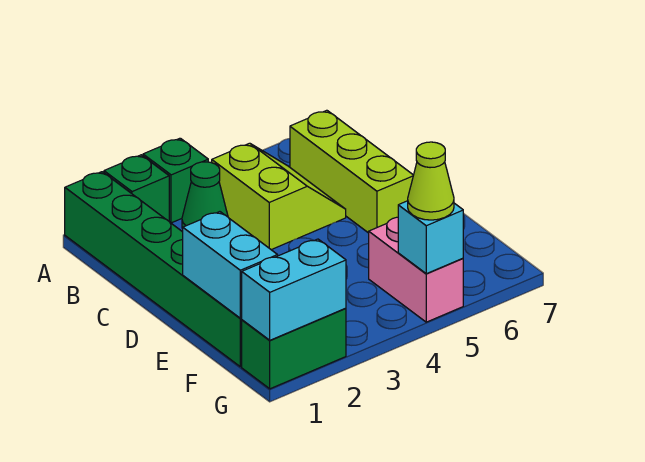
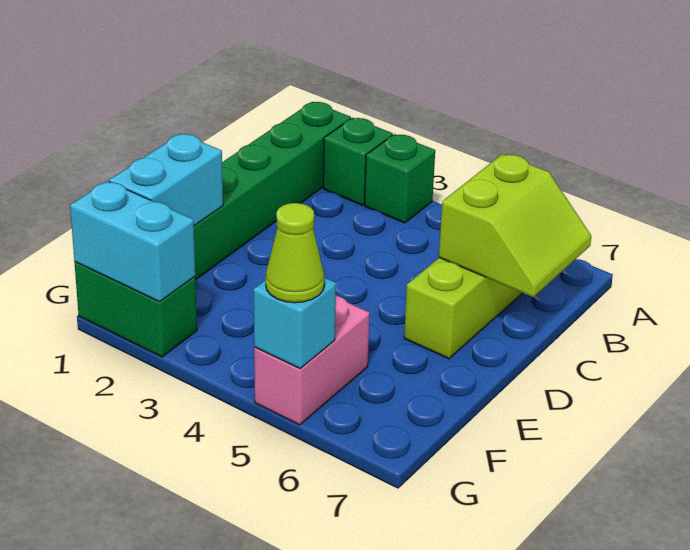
green cone B3 level 1 -> none
lime slope B4:C5 level 1 top 4 -> lime slope B6:C7 level 2 top 6

